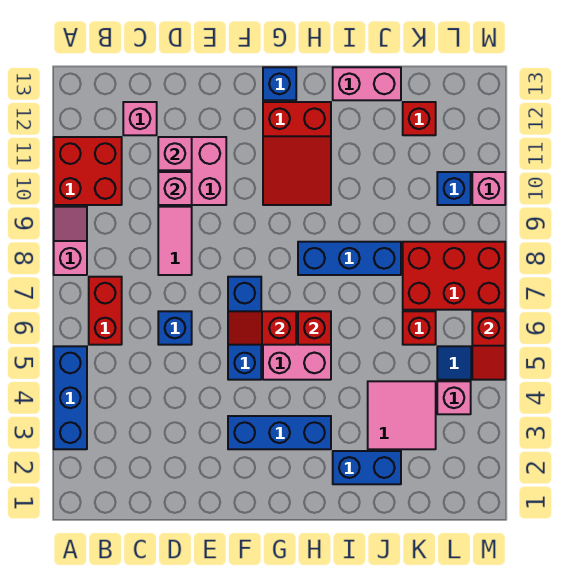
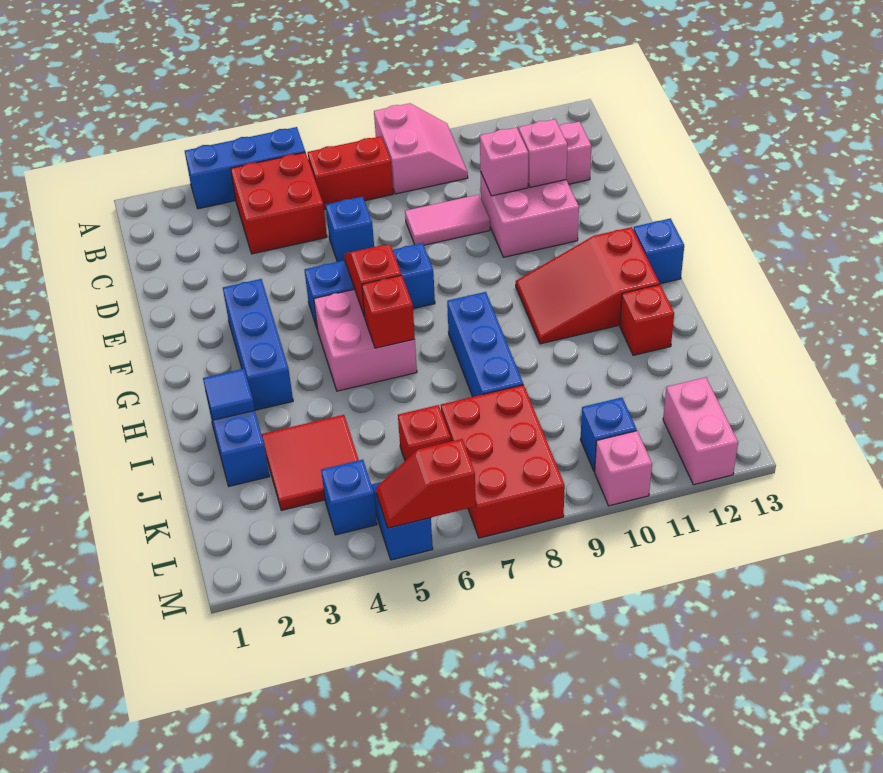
pink slope A8:A9 level 1 top 8 -> pink slope A8:B9 level 1 top 8
red brick A10:B11 level 1 -> red brick B4:C5 level 1
none -> blue tile I2 level 2
pink brick I13:J13 level 1 -> pink brick L12:M12 level 1
pink tile J3:K4 level 1 -> red tile J3:K4 level 1
red brick K12 level 1 -> red brick I12 level 1
pink brick L4 level 1 -> blue brick L4 level 1

